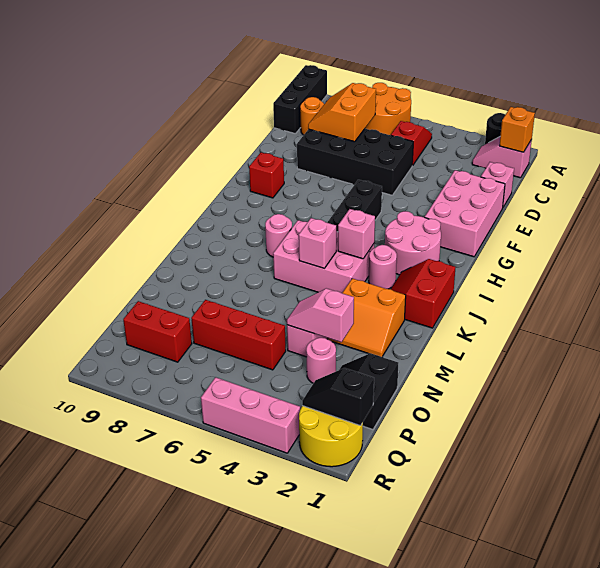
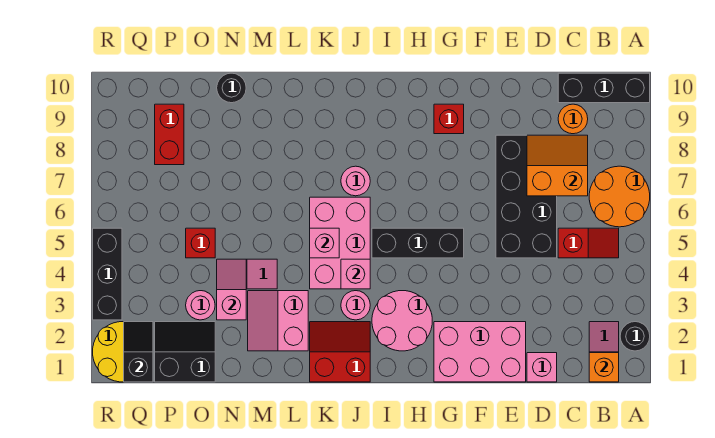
orange slope L2:M3 level 1 top L -> pink slope L2:M3 level 1 top L
none -> black round brick N10 level 1
red brick O5:O7 level 1 -> red brick O5 level 1
pink brick R3:R5 level 1 -> black brick R3:R5 level 1

